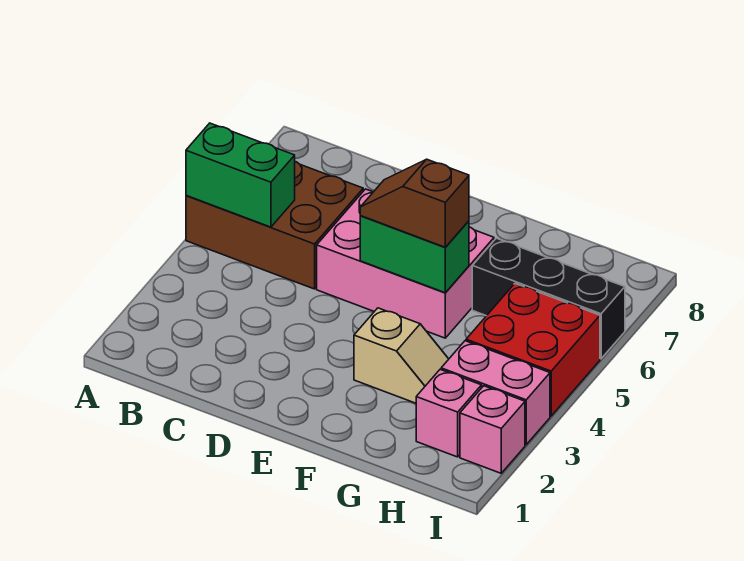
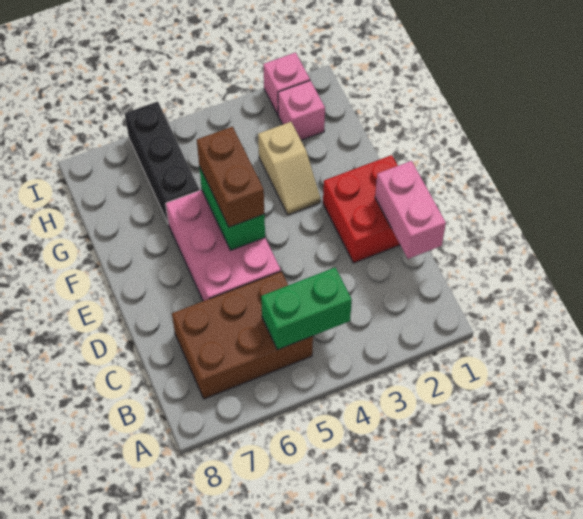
brown brick A5:C6 level 1 -> brown brick B5:C7 level 1
green brick A5:B5 level 2 -> green brick B4:B5 level 2
brown slope E5:F5 level 3 top F -> brown brick E5:F5 level 3
tan slope F3:G3 level 1 top F -> tan slope F3:G3 level 1 top G
pink brick H3:I3 level 1 -> pink brick C1:D1 level 2
red brick H4:I5 level 1 -> red brick D1:E2 level 1

